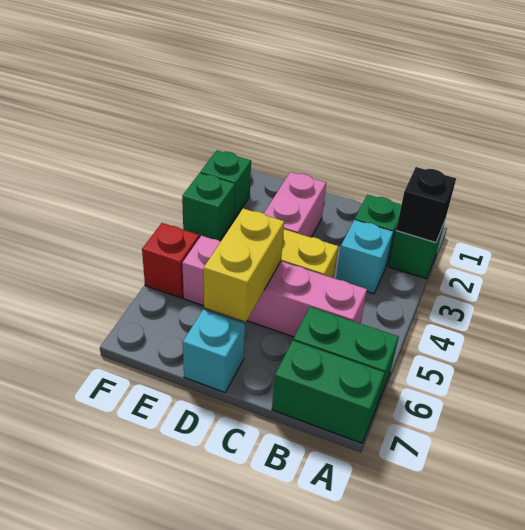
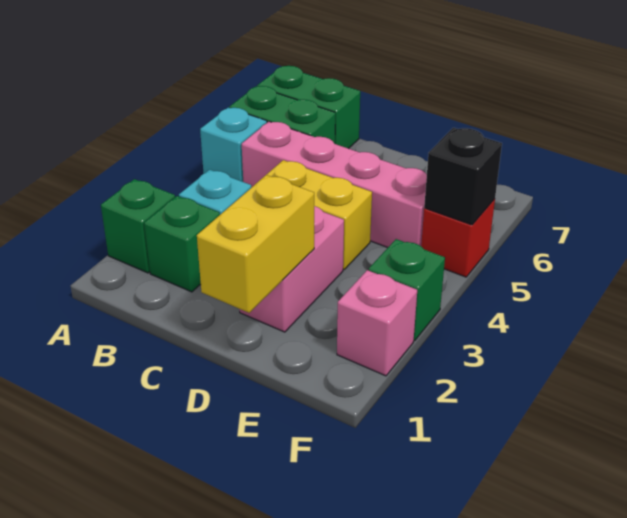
black brick A2 level 2 -> black brick F5 level 2
yellow brick D5:D6 level 2 -> yellow brick D1:D2 level 2
cyan brick D7 level 1 -> cyan brick A5 level 1
green brick F2 level 1 -> pink brick F2 level 1

